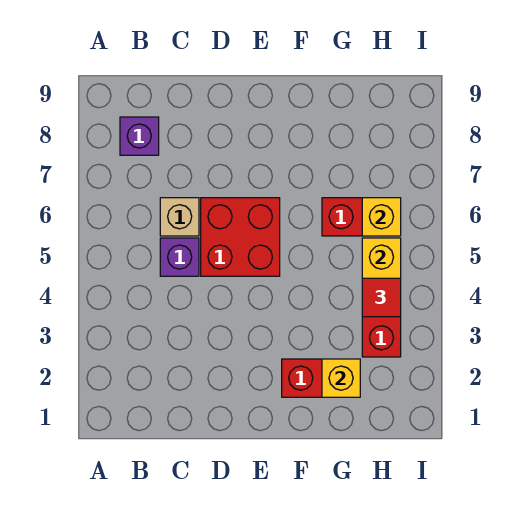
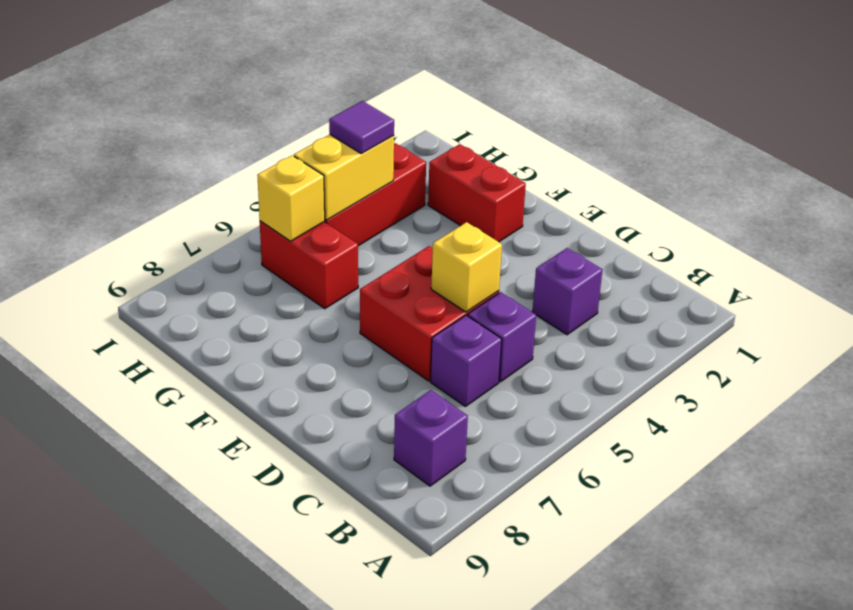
none -> purple brick C3 level 1
tan brick C6 level 1 -> purple brick C6 level 1
yellow brick G2 level 2 -> yellow brick D5 level 2
red tile H4 level 3 -> purple tile H4 level 3

